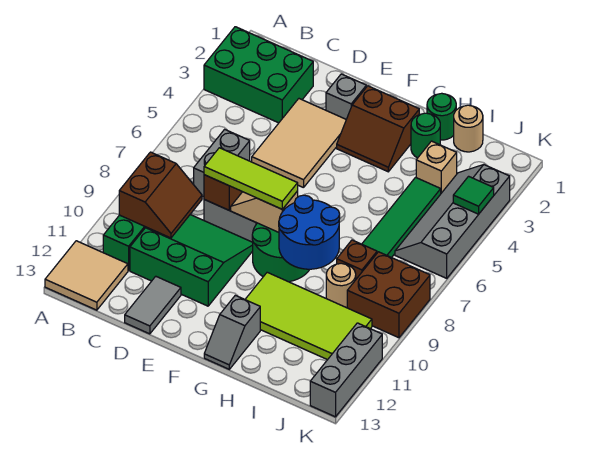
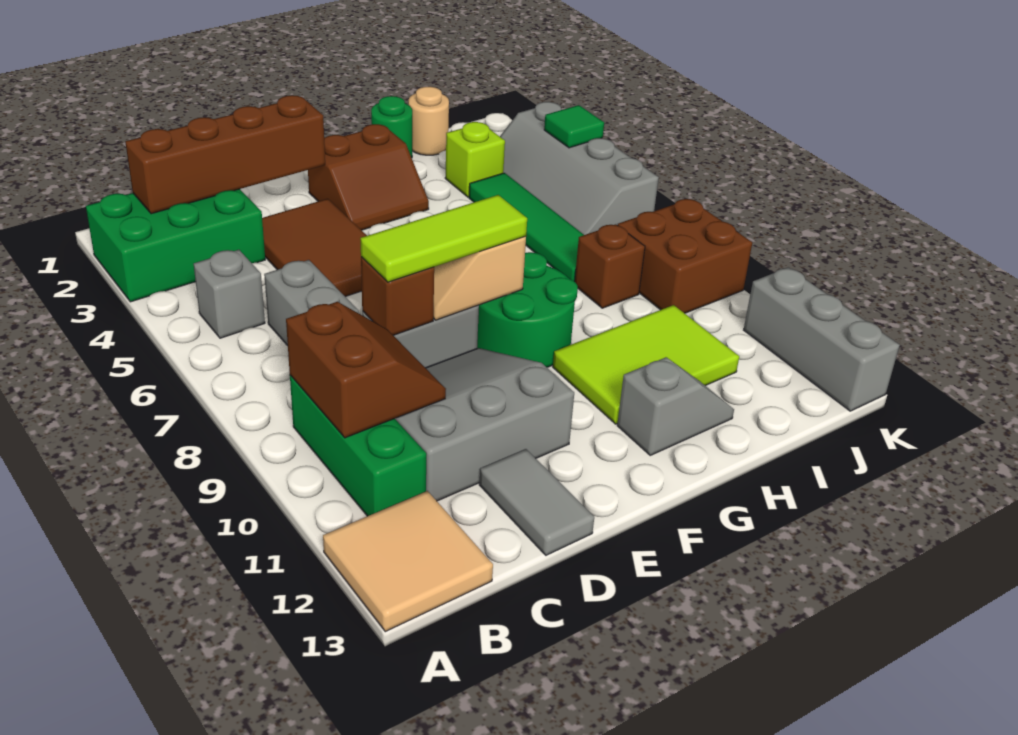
none -> brown brick B2:E2 level 2
green slope C9:E11 level 1 top 11 -> grey slope C9:E11 level 1 top 11
tan tile D3:E5 level 1 -> brown tile D3:E5 level 1
grey brick E2 level 1 -> grey brick B5 level 1
blue round brick G8:H9 level 2 -> none
lime tile G10:J11 level 1 -> lime tile G10:I11 level 1
grey slope G12:G13 level 1 top 12 -> grey slope G12:H12 level 1 top G
green round brick H2 level 1 -> none
tan brick I3 level 1 -> lime brick I3 level 1
tan round brick I9 level 1 -> none

